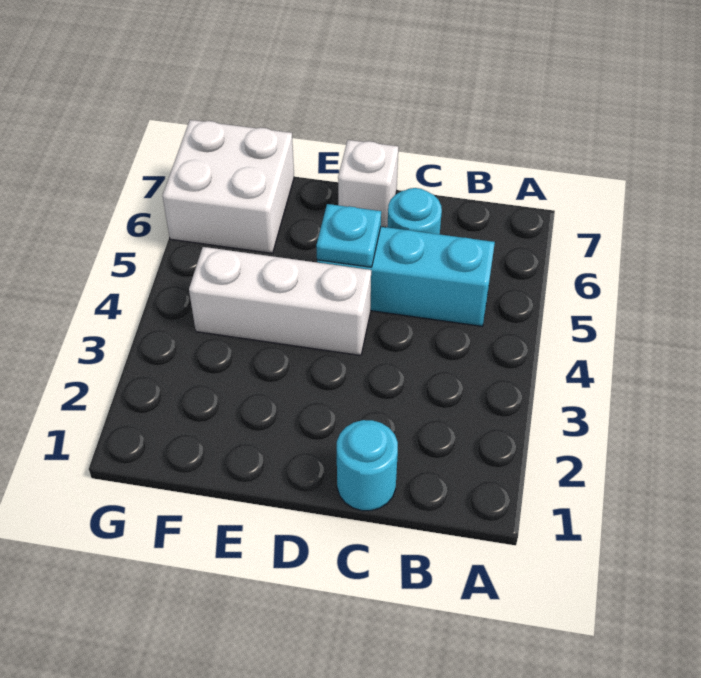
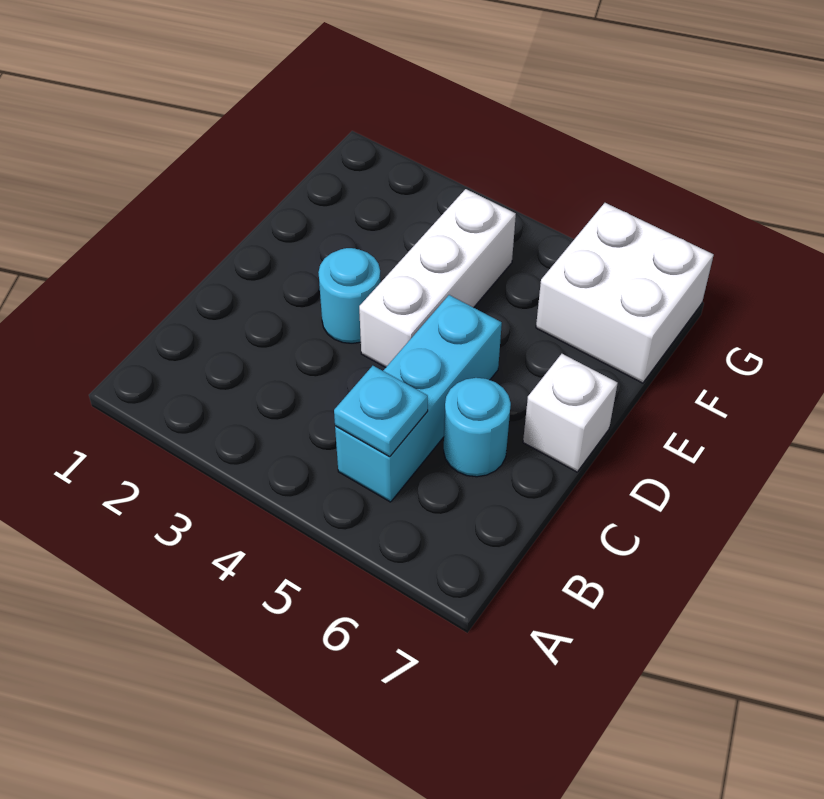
cyan round brick C1 level 1 -> cyan round brick D3 level 1
cyan plate D5 level 2 -> cyan plate B5 level 2

